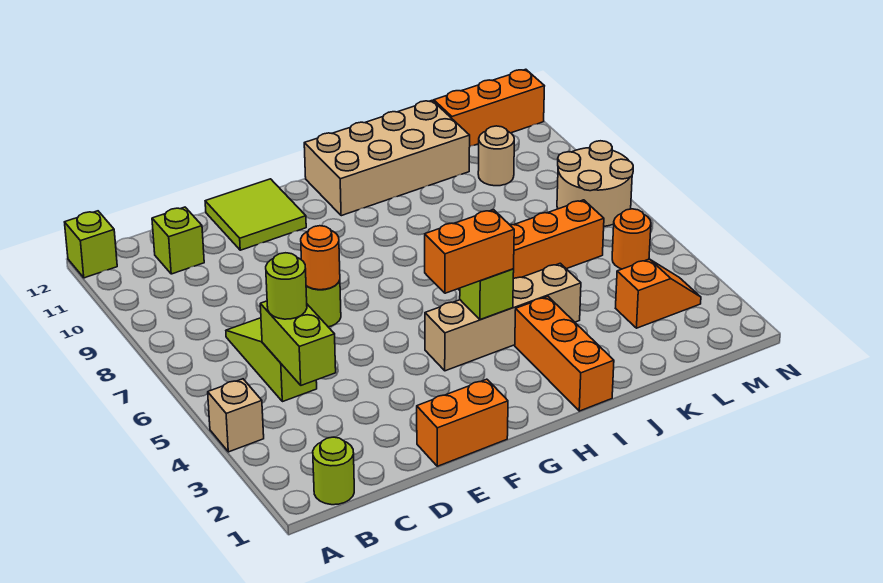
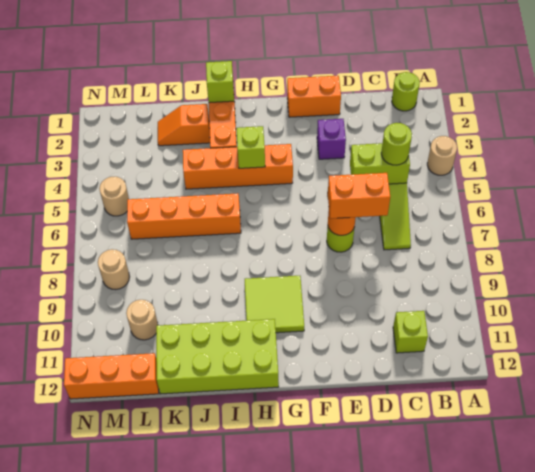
tan brick A4 level 1 -> tan round brick A4 level 1
lime brick A12 level 1 -> lime brick I1 level 2
lime brick C4:C5 level 2 -> lime brick C5:D5 level 2
none -> purple brick E3 level 1
lime tile E11:F12 level 1 -> lime tile G9:H10 level 1
tan brick G4:J4 level 1 -> orange brick G4:J4 level 1
orange brick G4:H4 level 3 -> orange brick D7:E7 level 3
tan brick H11:K12 level 1 -> lime brick H11:K12 level 1
orange slope L3:M3 level 1 top L -> orange slope J2:K2 level 1 top J
orange round brick M5 level 1 -> tan round brick M5 level 1
tan round brick M7:N8 level 1 -> tan round brick M8 level 1

